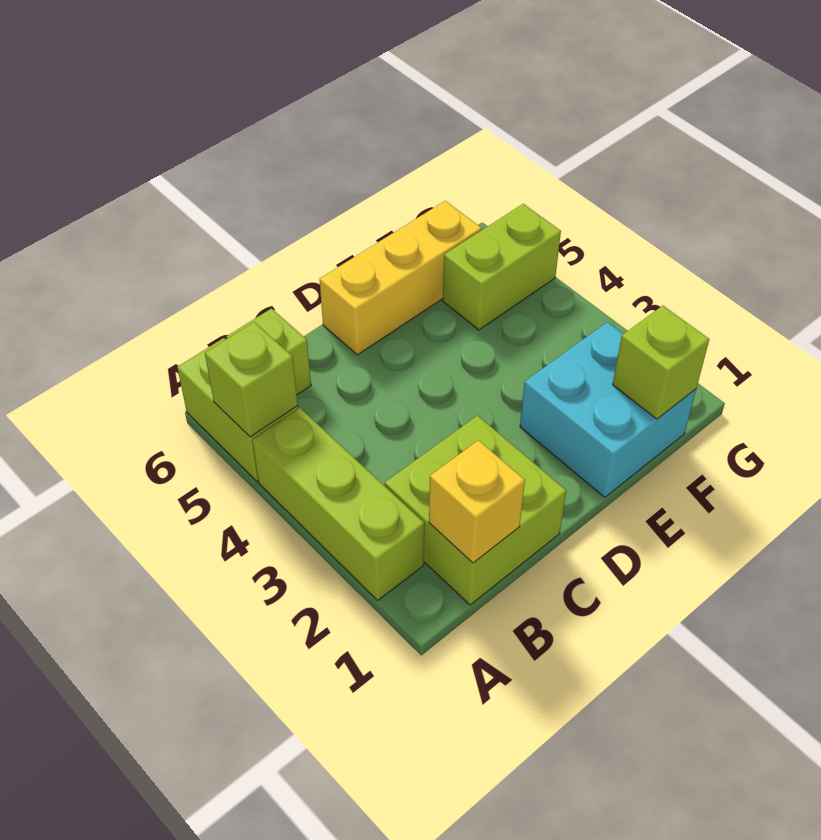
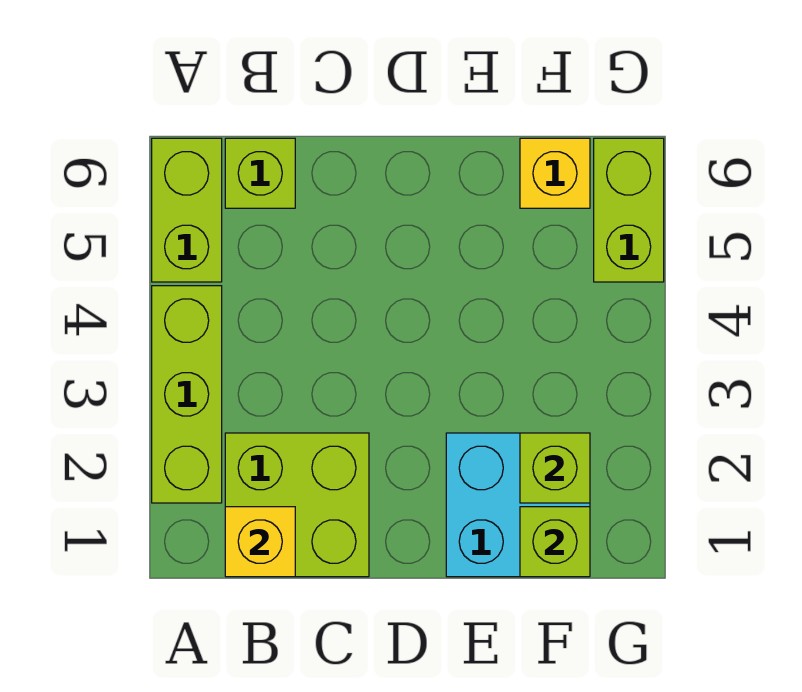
lime brick A5 level 2 -> lime brick F2 level 2
yellow brick D6:F6 level 1 -> yellow brick F6 level 1
lime brick F5:G5 level 1 -> lime brick G5:G6 level 1

